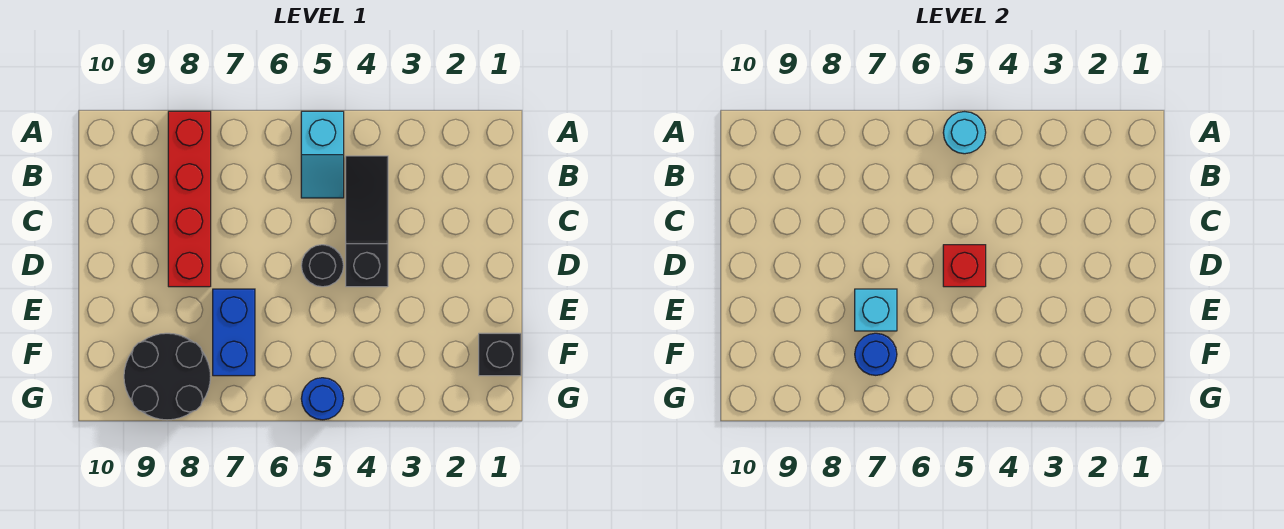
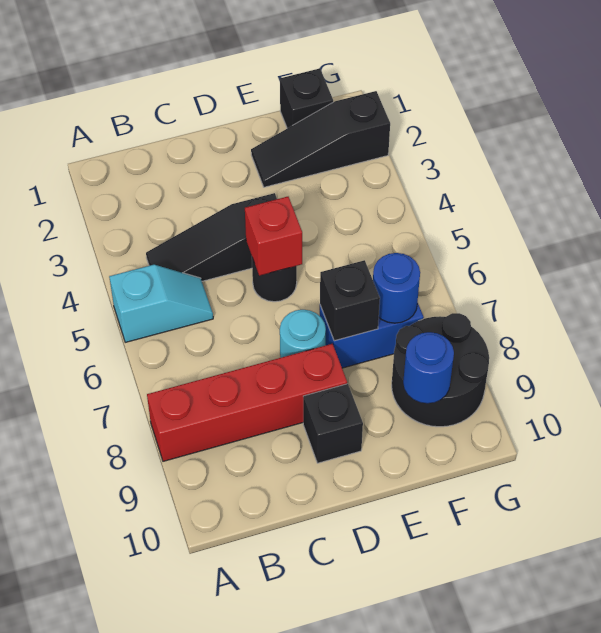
cyan round brick A5 level 2 -> cyan round brick D7 level 1
none -> black brick D9 level 1
none -> black slope E2:G2 level 1 top G
cyan brick E7 level 2 -> black brick E7 level 2
blue round brick G5 level 1 -> blue round brick F9 level 2

